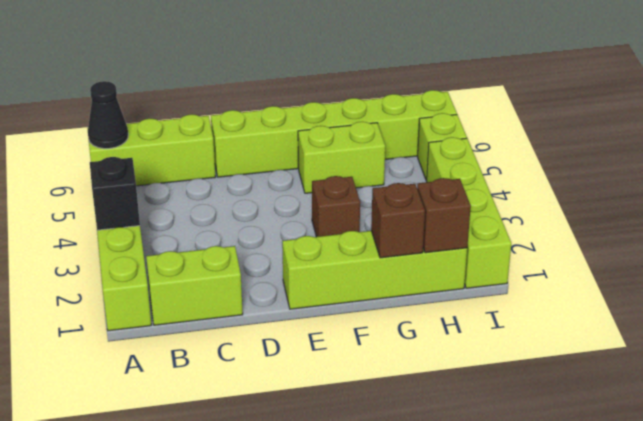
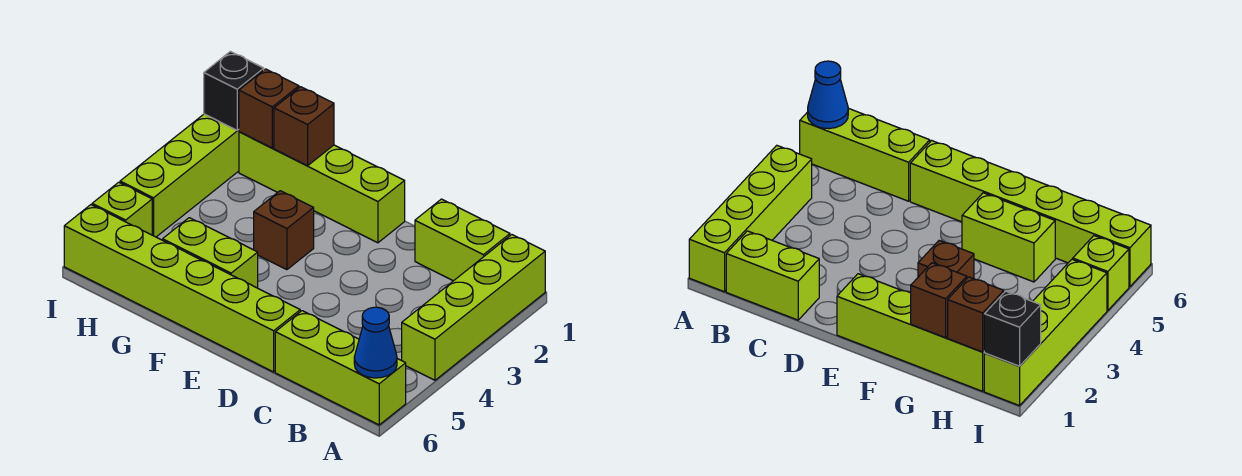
black brick A3 level 2 -> black brick I1 level 2
black cone A6 level 2 -> blue cone A6 level 2

